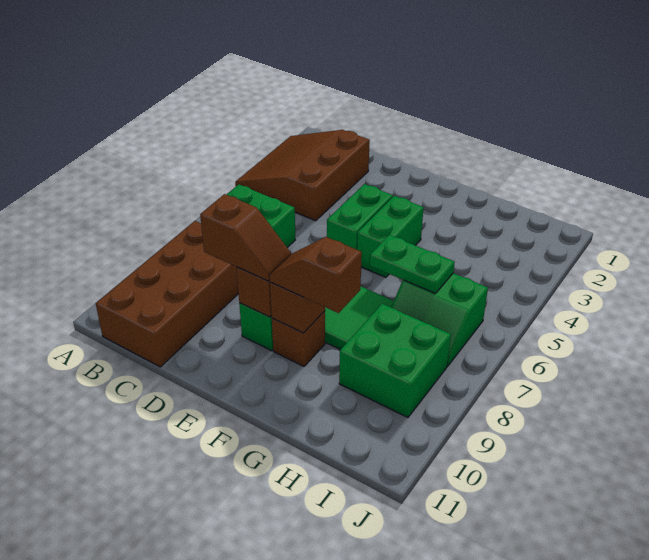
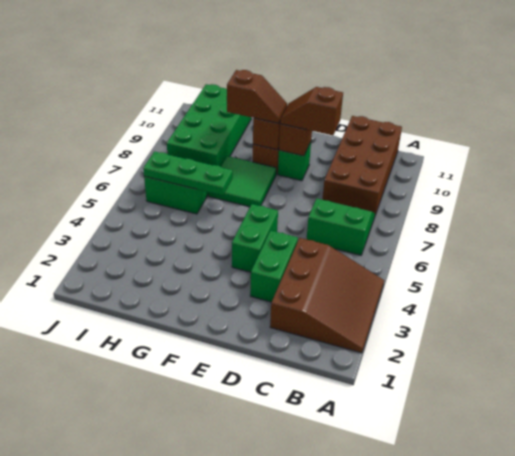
green brick F4:F5 level 1 -> green brick D3:D4 level 1
green plate G6:H6 level 2 -> green plate G6:I6 level 2
green brick H8:I9 level 1 -> green brick H8:I11 level 1

